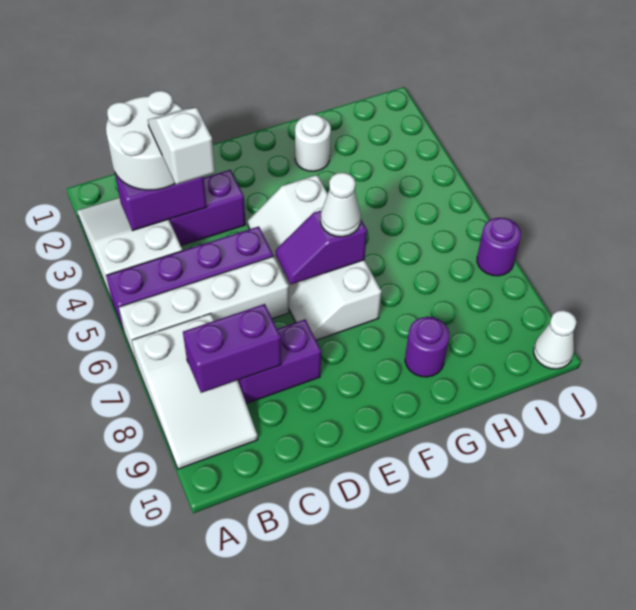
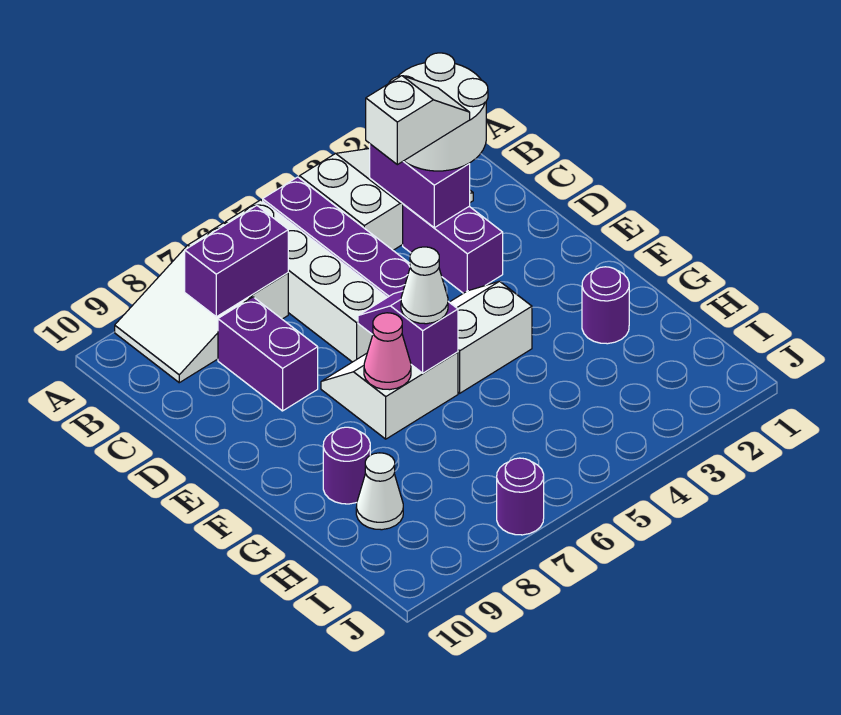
purple brick B8:C8 level 2 -> purple brick B7:B8 level 2
none -> pink cone F7 level 2
white round brick G2 level 1 -> purple round brick G2 level 1
white cone J10 level 1 -> white cone H9 level 1

